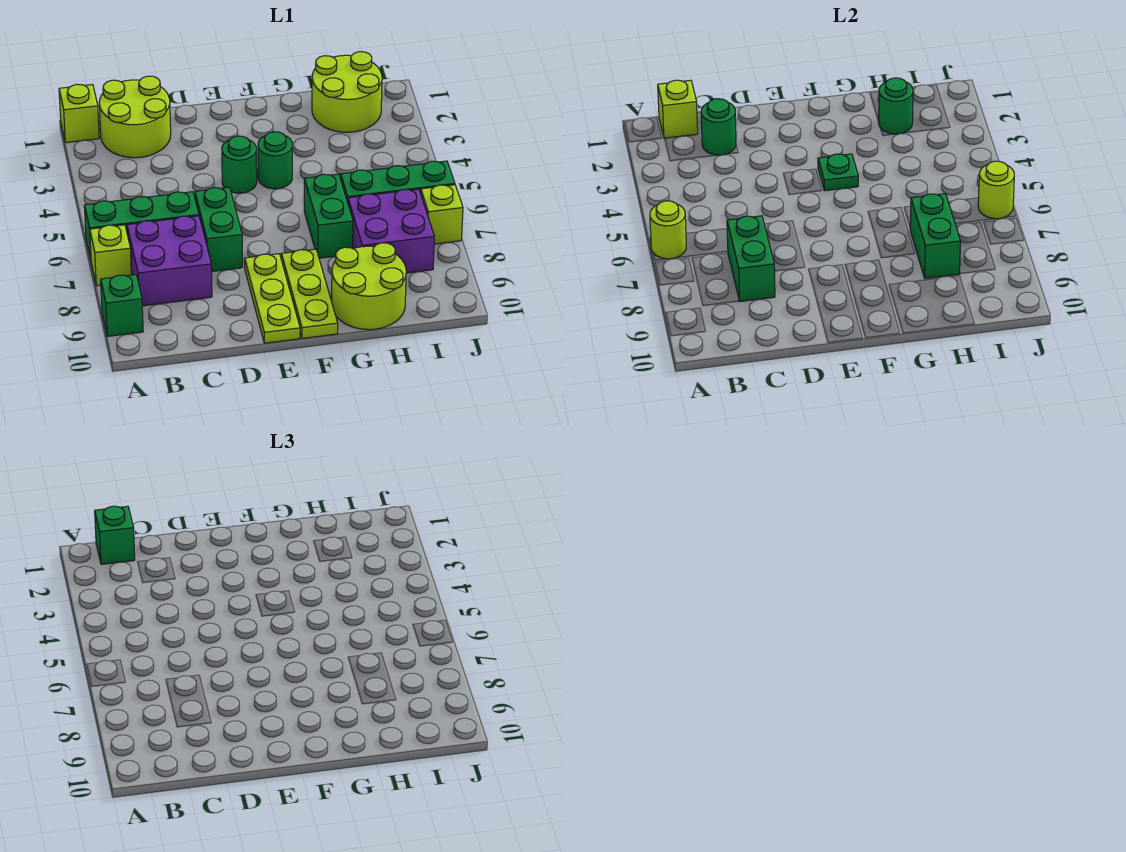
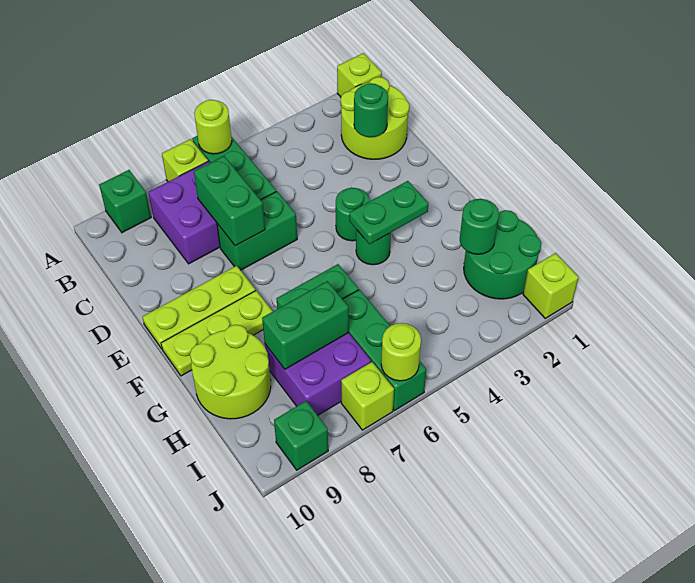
lime brick B1 level 2 -> lime brick J1 level 1
green brick B1 level 3 -> green brick J9 level 1
green brick C7:C8 level 2 -> green brick C7:D7 level 2
green plate F4 level 2 -> green plate F3:F4 level 2
lime round brick H1:I2 level 1 -> green round brick H1:I2 level 1

